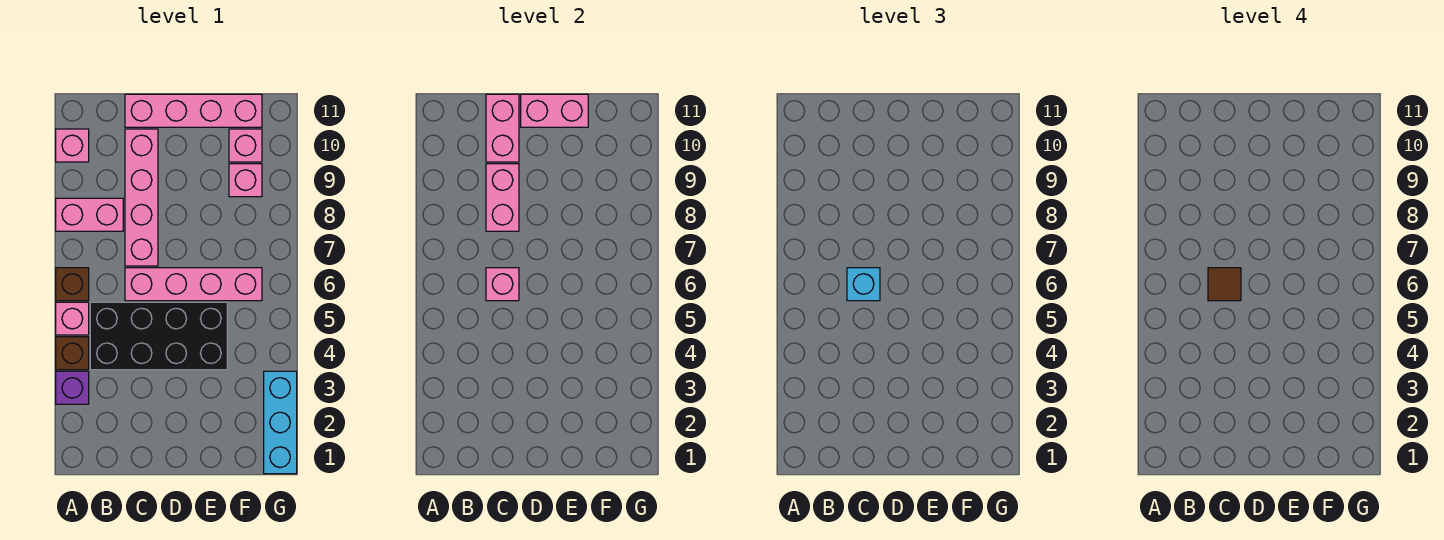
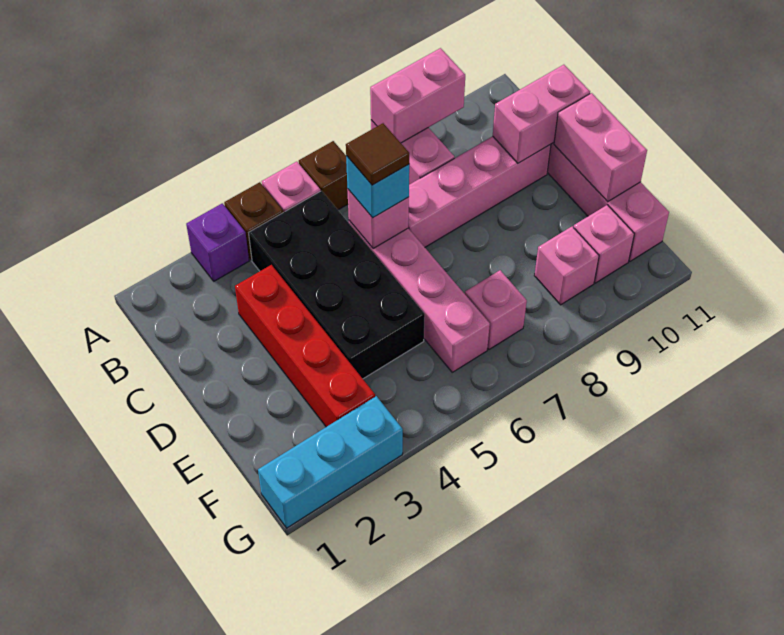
pink brick A10 level 1 -> pink brick F7 level 1
none -> red brick C3:F3 level 1
pink brick C8:C9 level 2 -> pink brick A8:A9 level 2

